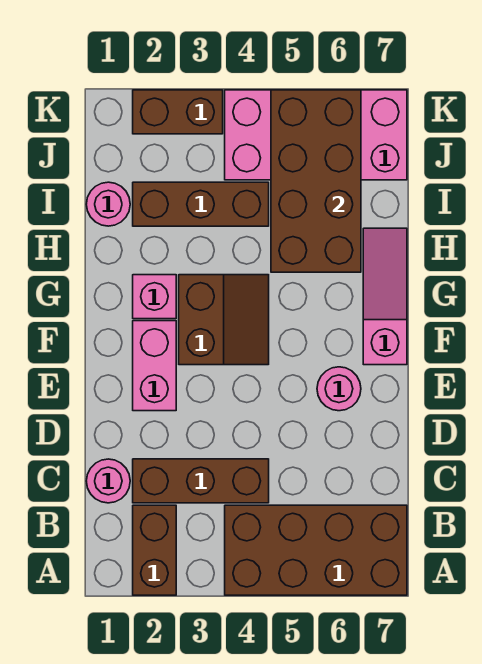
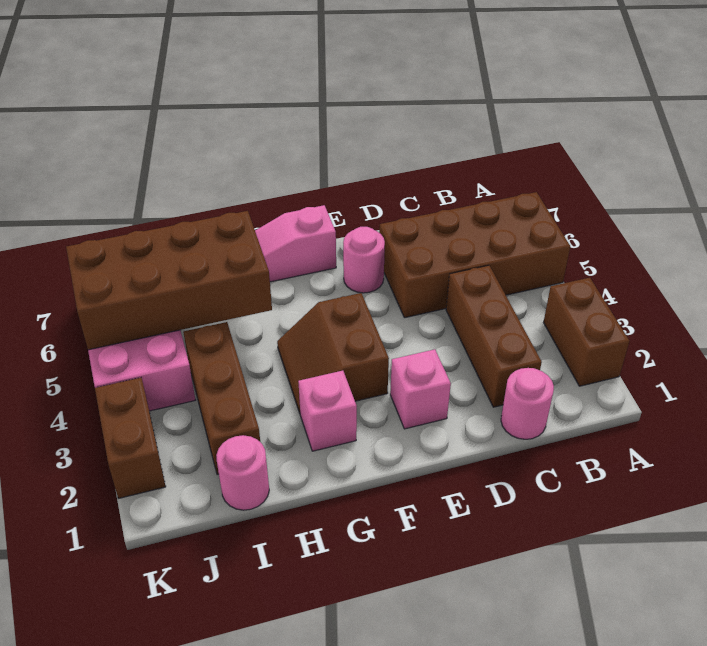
brown brick A2:B2 level 1 -> brown brick A2:A3 level 1
brown brick A4:B7 level 1 -> brown brick A5:D6 level 1
pink brick E2:F2 level 1 -> pink brick E2 level 1
brown slope F3:G4 level 1 top 3 -> brown slope F3:G4 level 1 top F

